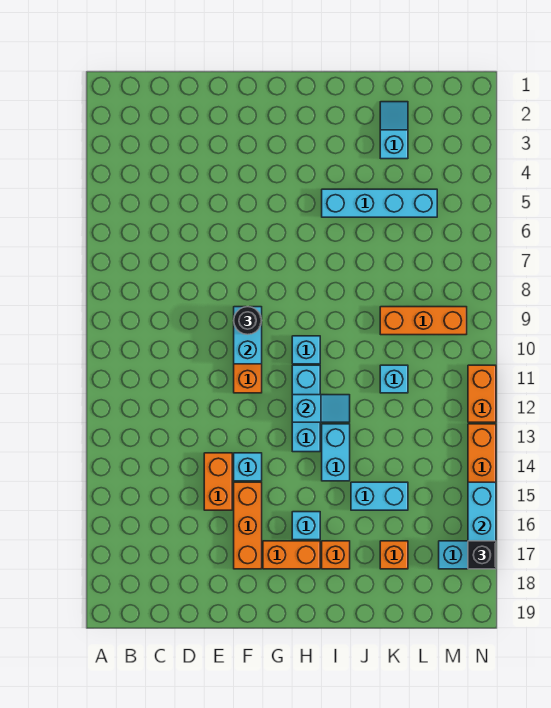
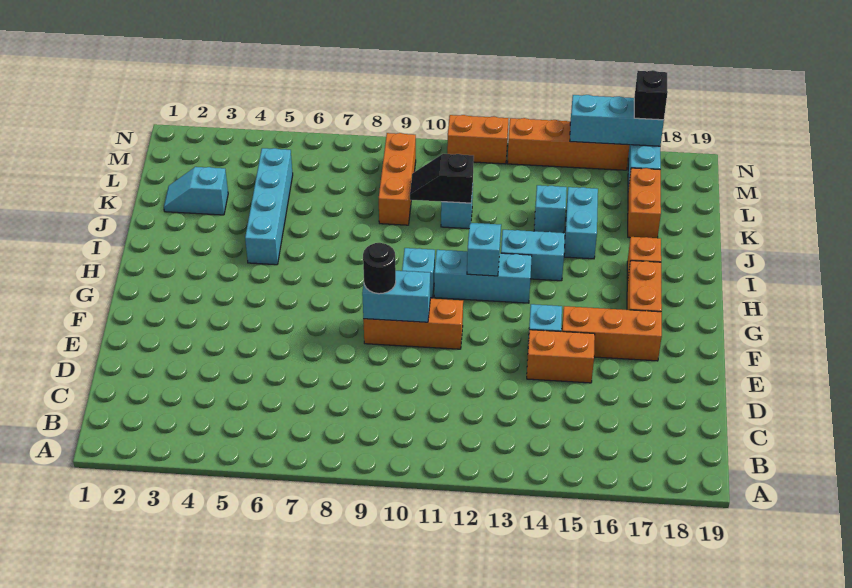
cyan brick H16 level 1 -> cyan brick K14 level 1
none -> black slope K10:K11 level 2 top 11
orange brick K17 level 1 -> orange brick K17:L17 level 1

